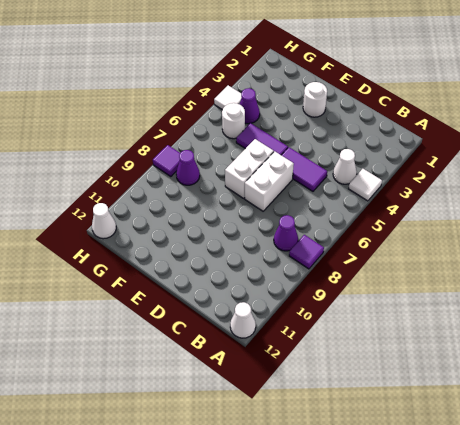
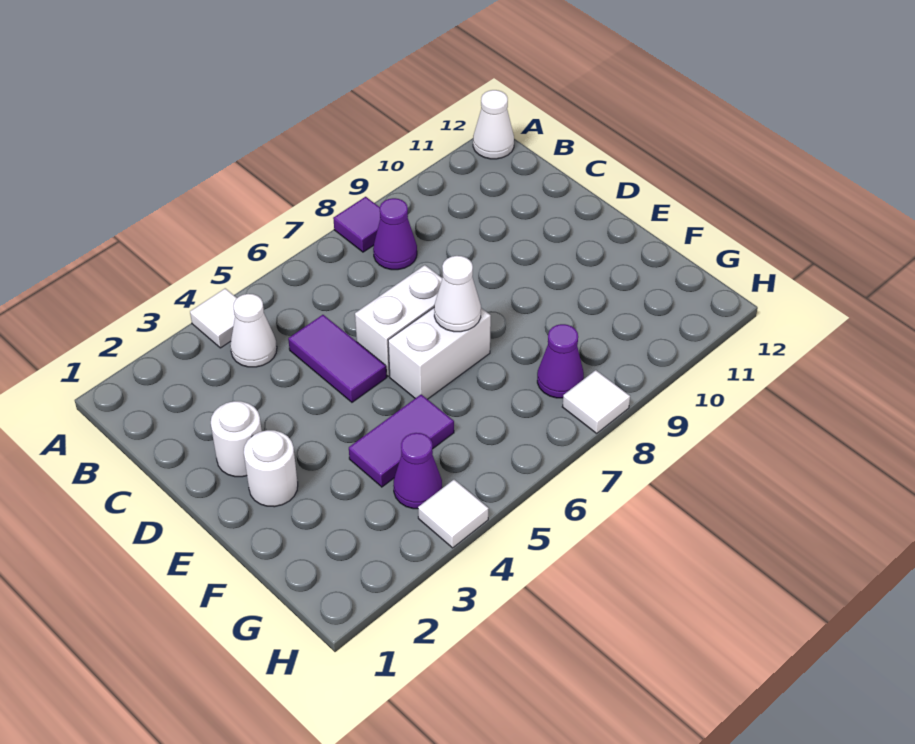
purple tile E5:F5 level 1 -> purple tile F4:F5 level 1
white round brick G5 level 1 -> white round brick D2 level 1
purple tile H8 level 1 -> white tile H8 level 1
white cone H12 level 1 -> white cone E7 level 2

